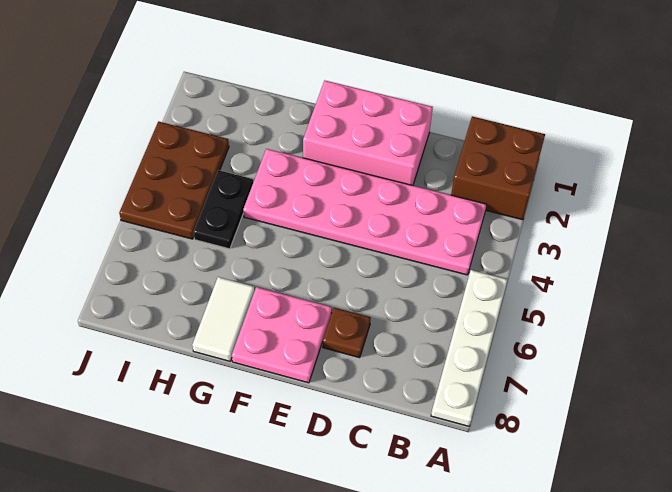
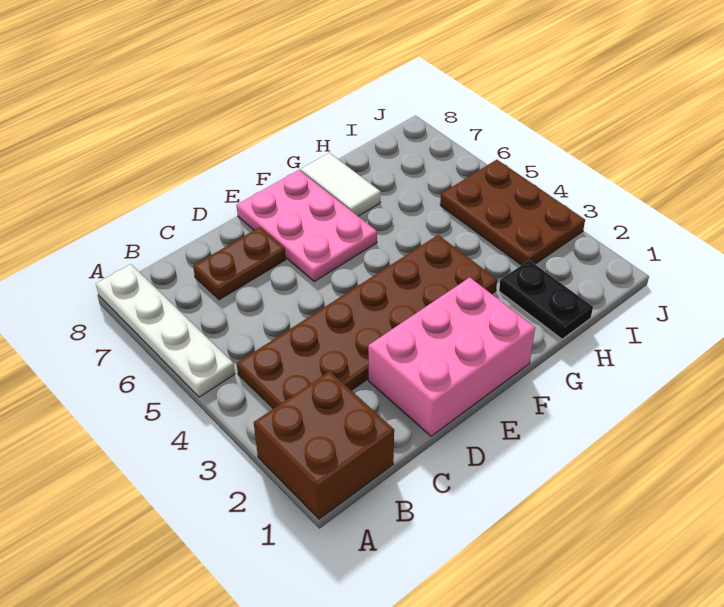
pink plate B3:G4 level 1 -> brown plate B3:G4 level 1
brown plate D7 level 1 -> brown plate C7:D7 level 1
pink plate E7:F8 level 1 -> pink plate E6:F8 level 1
black plate H4:H5 level 1 -> black plate H1:H2 level 1

